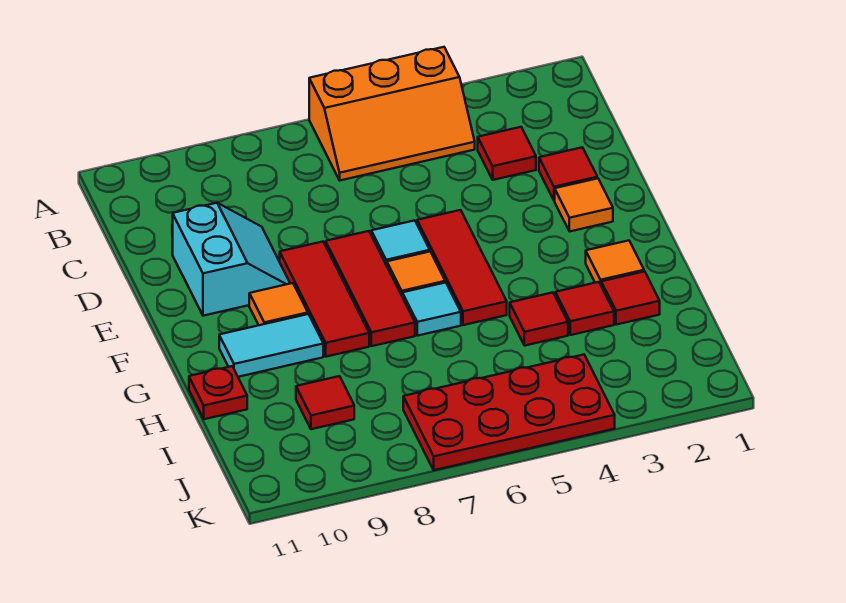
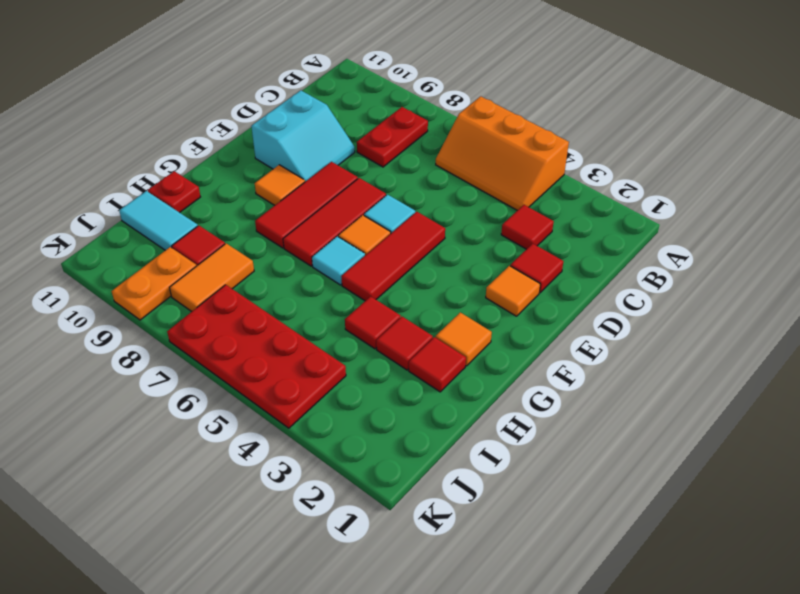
none -> red plate B8:C8 level 1
cyan tile G9:G10 level 1 -> cyan tile I10:I11 level 1
none -> orange tile I8:J8 level 1
none -> orange plate J9:K9 level 1

